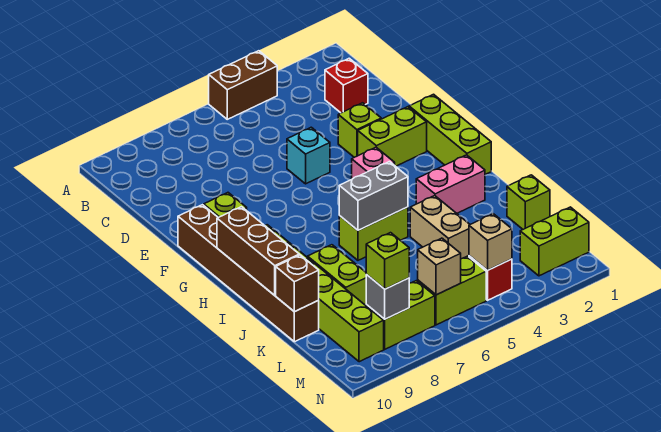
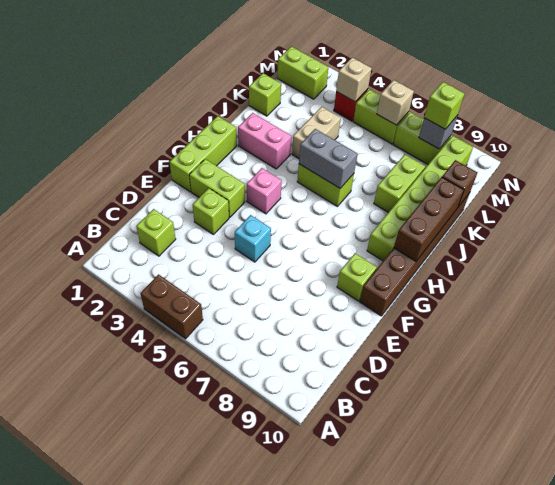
red brick C2 level 1 -> lime brick C2 level 1

